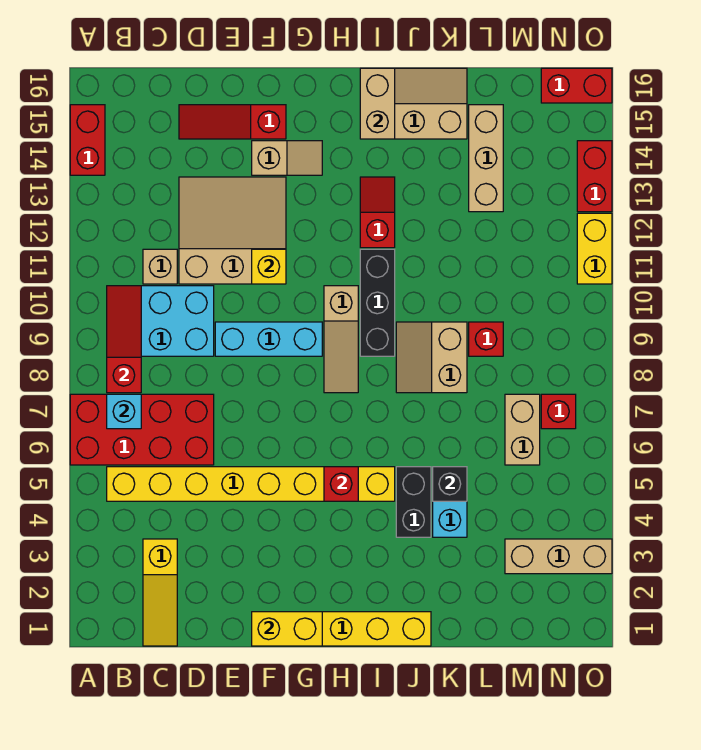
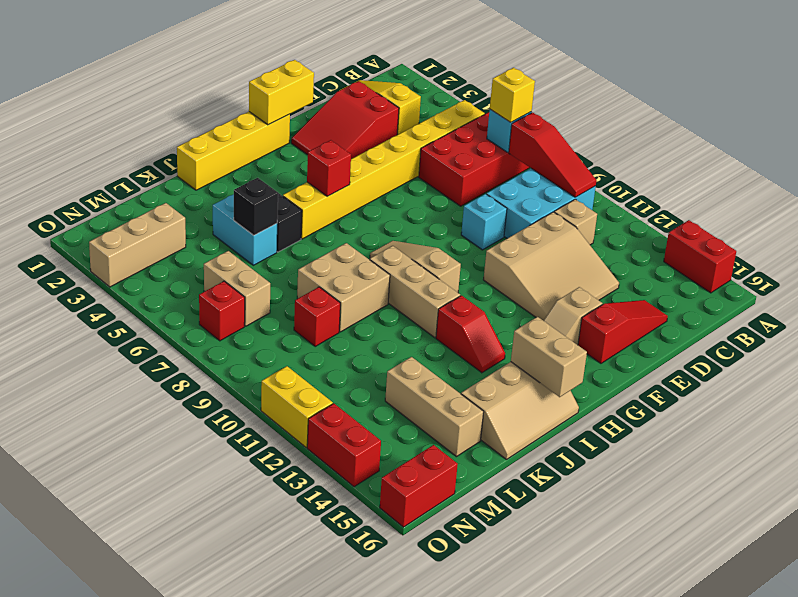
none -> red slope D2:F3 level 1 top D
cyan brick E9:G9 level 1 -> cyan brick E9 level 1
yellow brick F11 level 2 -> yellow brick B7 level 3
black brick I9:I11 level 1 -> tan brick I9:I11 level 1
tan slope J8:K9 level 1 top K -> tan brick J8:K9 level 1

